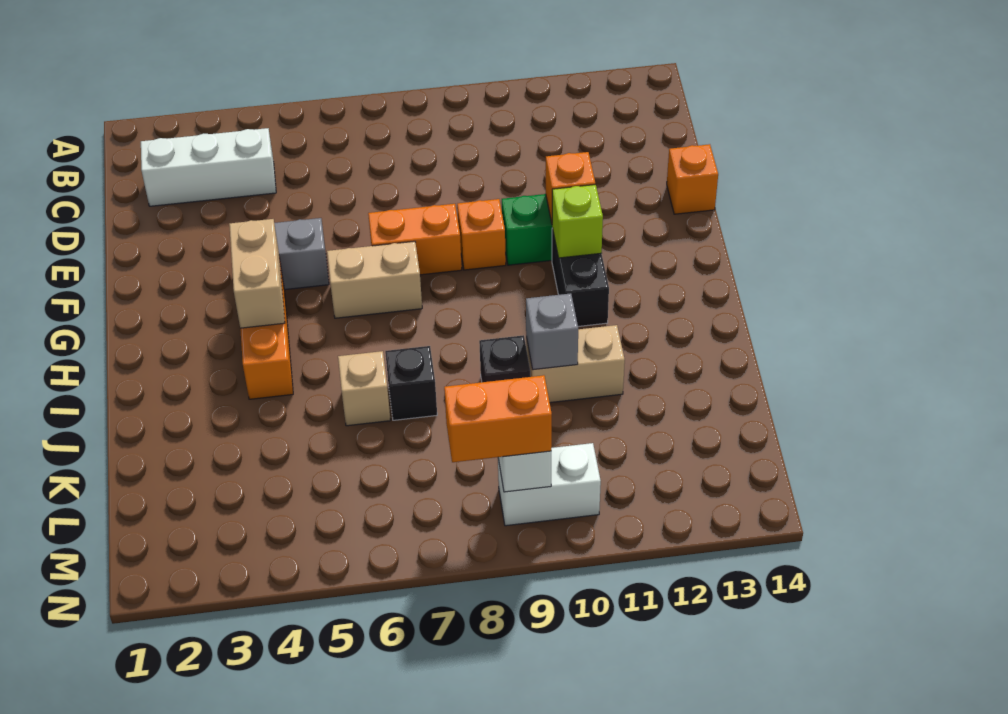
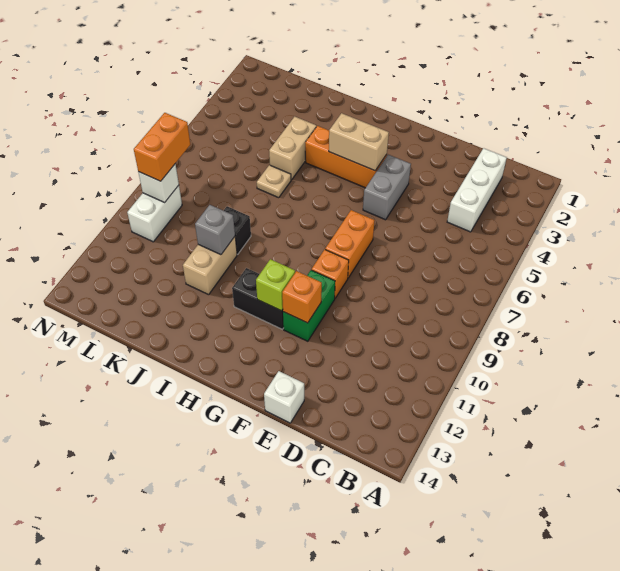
orange brick E14 level 1 -> white brick E14 level 1
tan brick G6:G7 level 1 -> tan brick J4:J5 level 1
tan brick J6 level 1 -> tan plate J6 level 1
black brick J7 level 1 -> none

